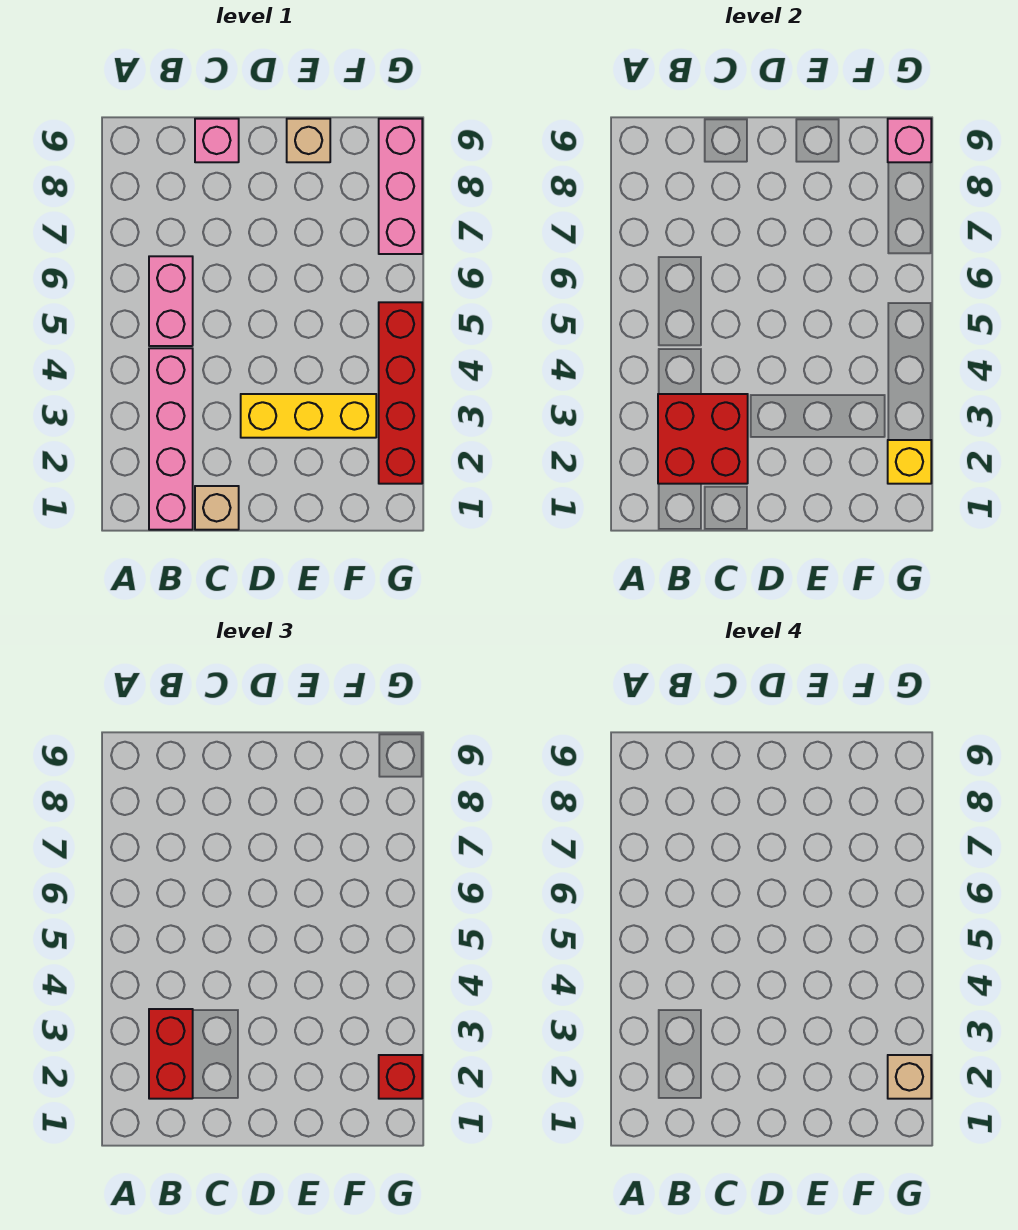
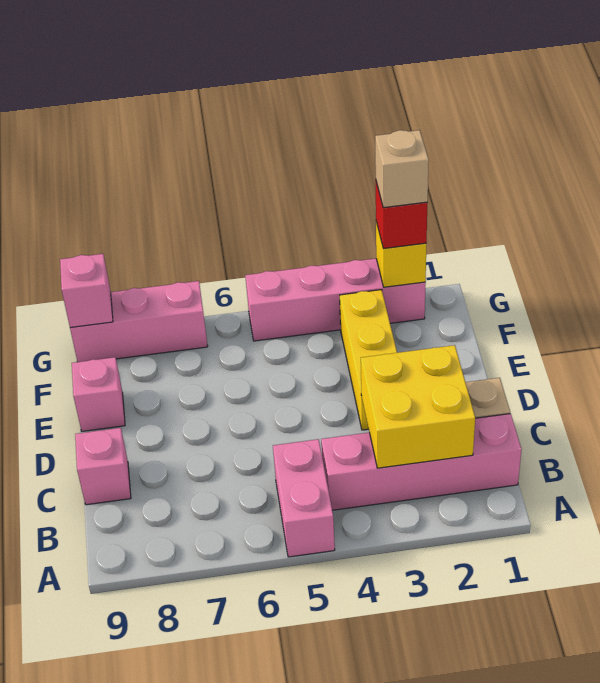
red brick B2:C3 level 2 -> yellow brick B2:C3 level 2
red brick B2:B3 level 3 -> none
pink brick B5:B6 level 1 -> pink brick A5:B5 level 1
tan brick E9 level 1 -> pink brick E9 level 1
red brick G2:G5 level 1 -> pink brick G2:G5 level 1

